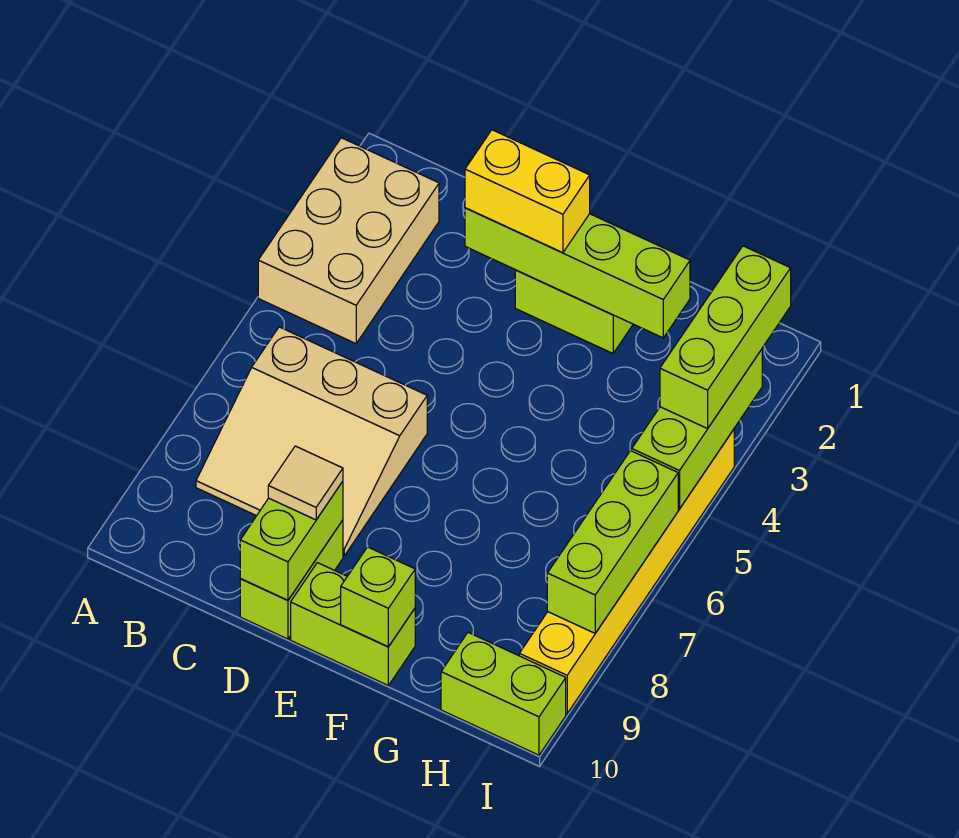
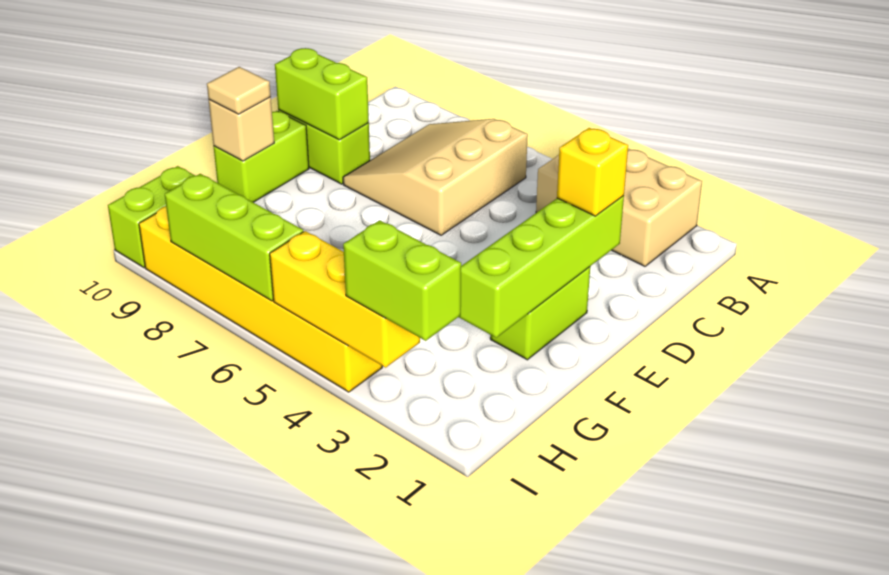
yellow brick D2:E2 level 3 -> yellow brick D2 level 3
tan tile D9 level 3 -> tan tile F10 level 3
lime brick F10 level 2 -> tan brick F10 level 2
lime brick I2:I4 level 3 -> lime brick I2:I3 level 3
lime brick I3:I5 level 2 -> yellow brick I3:I5 level 2

